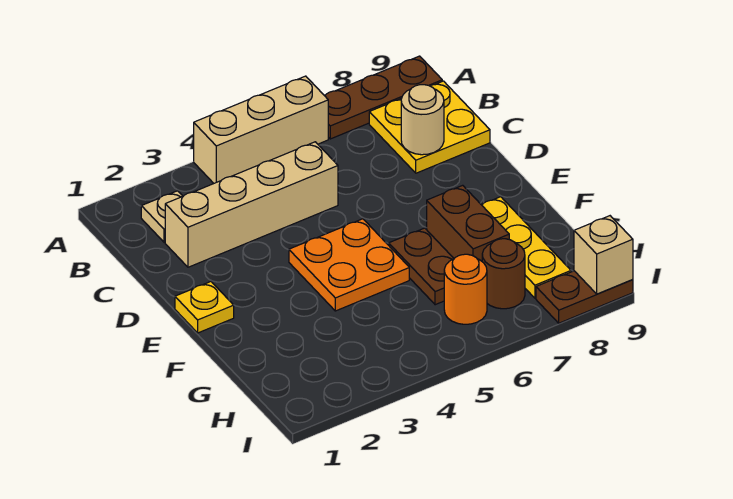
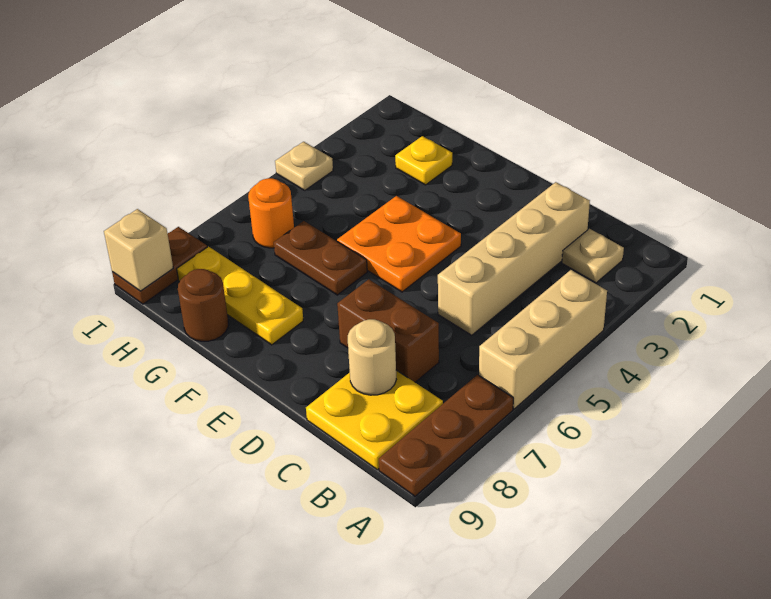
yellow plate E1 level 1 -> yellow plate G2 level 1
brown brick F7:G7 level 1 -> brown brick C7:D7 level 1
brown round brick H7 level 1 -> brown round brick G9 level 1
none -> tan plate I4 level 1

